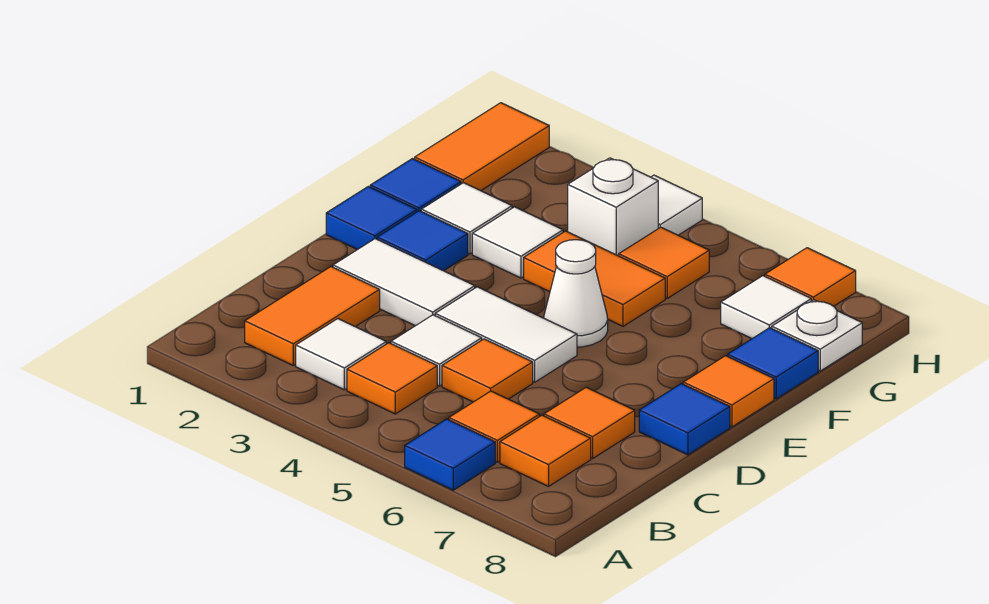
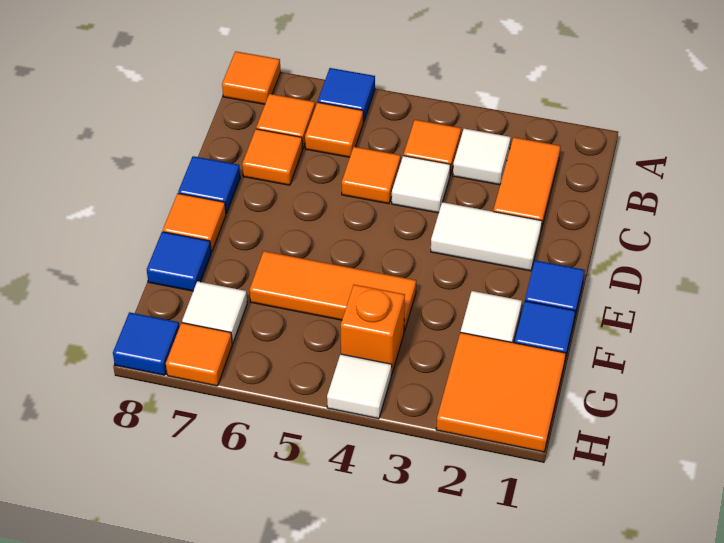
white tile D4:D5 level 1 -> none
blue tile E2 level 1 -> blue tile H8 level 1
white cone E5 level 1 -> none
white tile F3 level 1 -> none
orange tile F4:F5 level 1 -> orange tile F4:F6 level 1
orange tile G1:H1 level 1 -> orange tile G1:H2 level 1
white brick G4 level 1 -> orange brick G4 level 1
orange tile G5 level 1 -> orange tile A8 level 1
white plate G8 level 1 -> none

